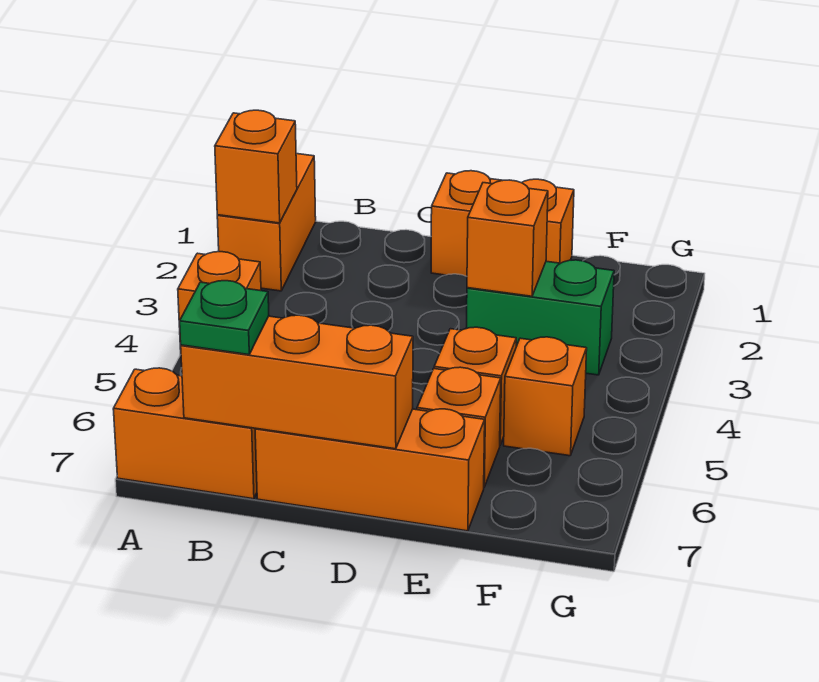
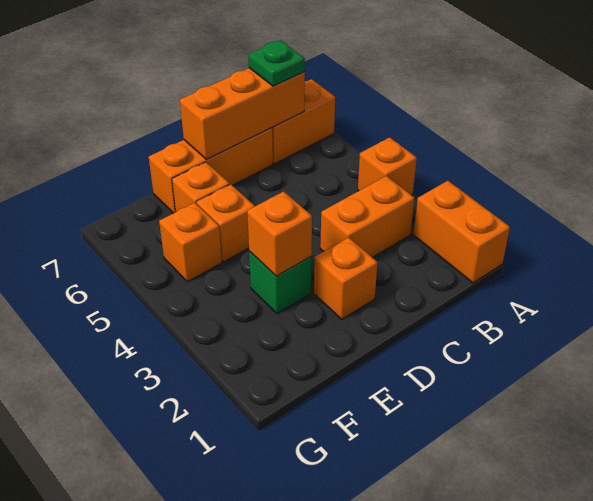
orange brick A2 level 2 -> orange brick D2 level 1
orange brick D1:E1 level 1 -> orange brick B3:C3 level 1
green brick E3:F3 level 1 -> green brick E3 level 1

